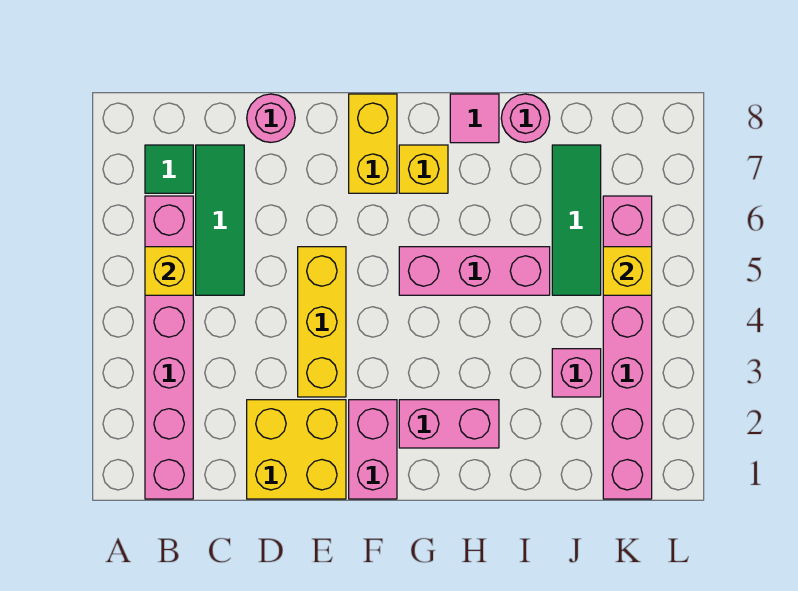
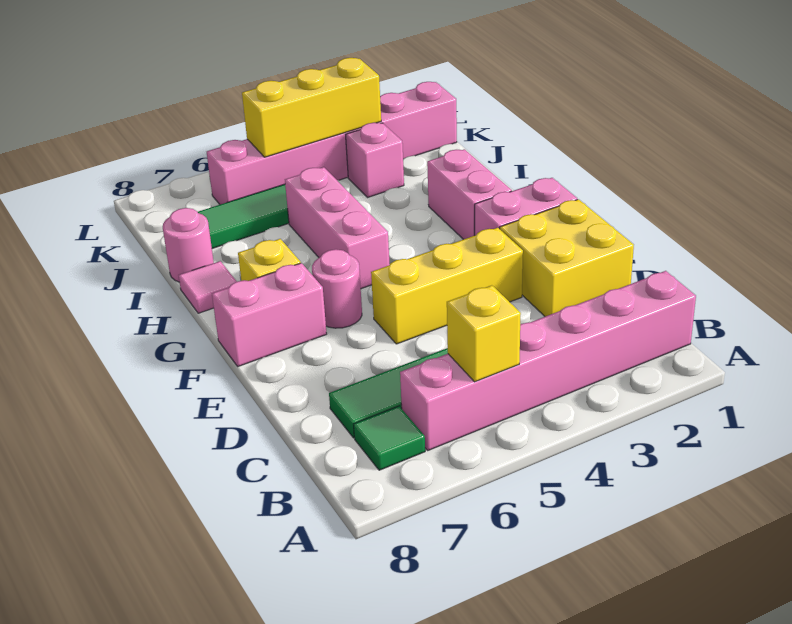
pink round brick D8 level 1 -> pink round brick F6 level 1
yellow brick F7:F8 level 1 -> pink brick F7:F8 level 1
yellow brick K5 level 2 -> yellow brick K3:K5 level 2

